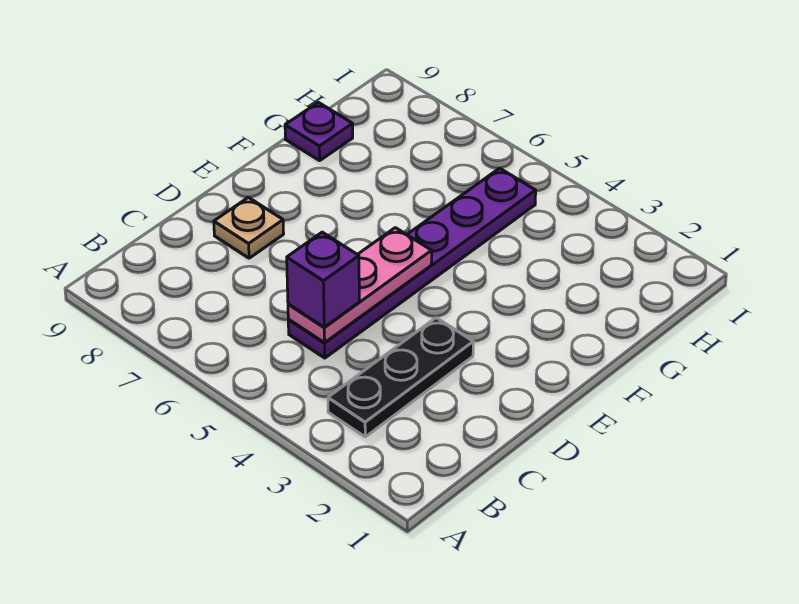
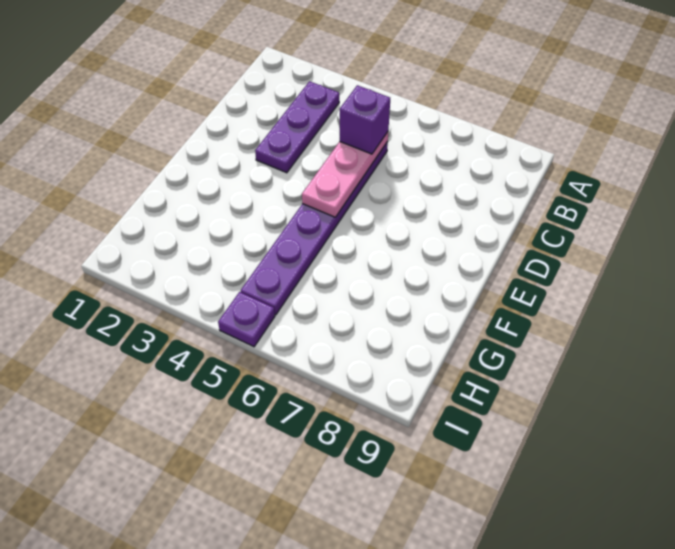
black plate B3:D3 level 1 -> purple plate B3:D3 level 1
tan plate D8 level 1 -> none
purple plate G9 level 1 -> purple plate I5 level 1

